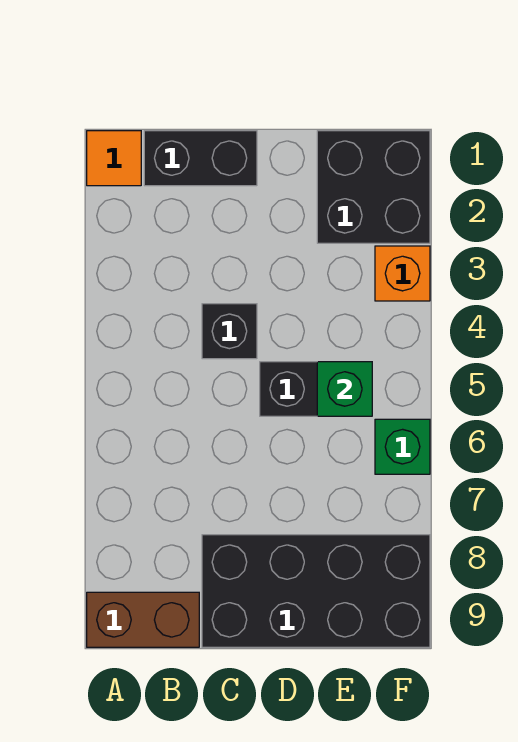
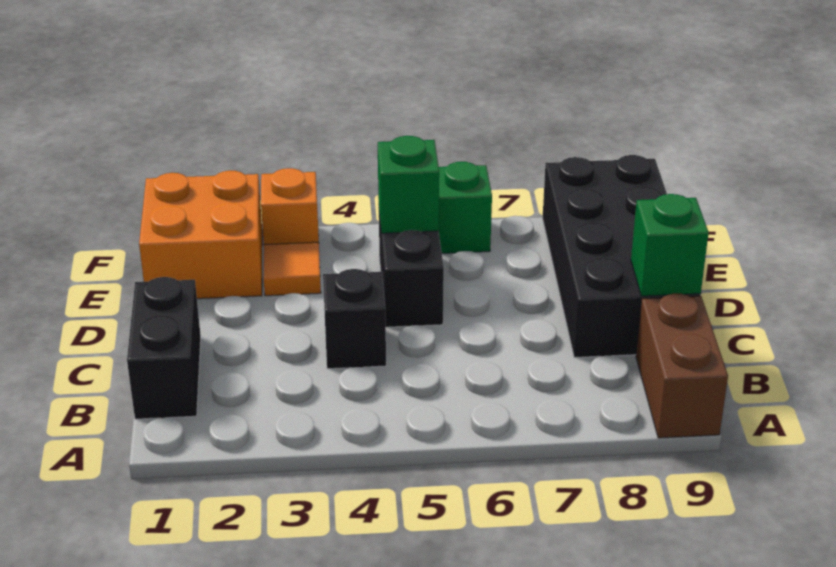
orange tile A1 level 1 -> orange tile E3 level 1
none -> green brick C9 level 2
black brick E1:F2 level 1 -> orange brick E1:F2 level 1

